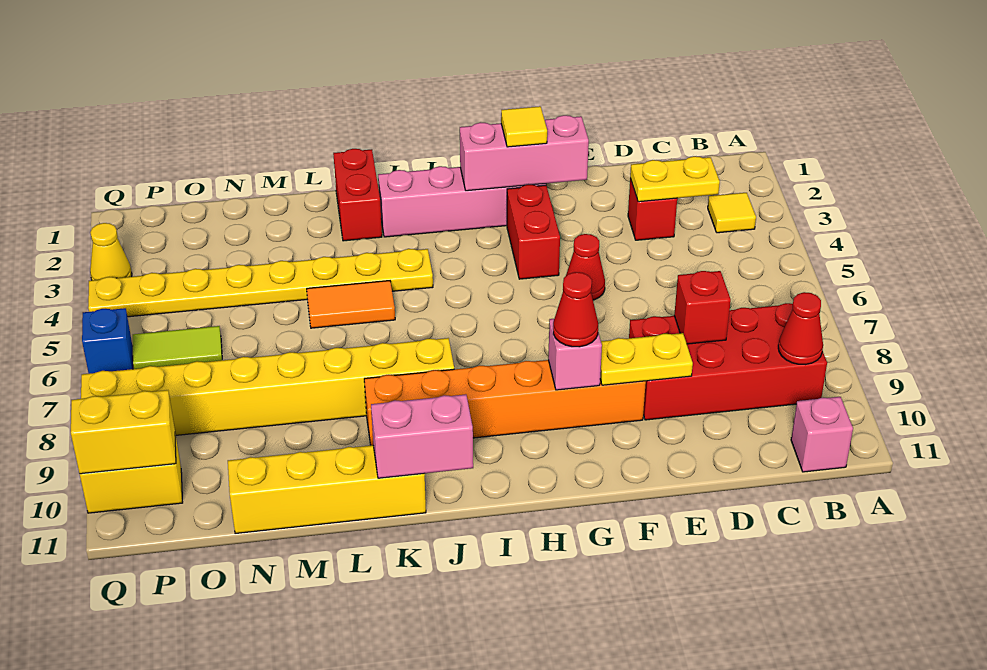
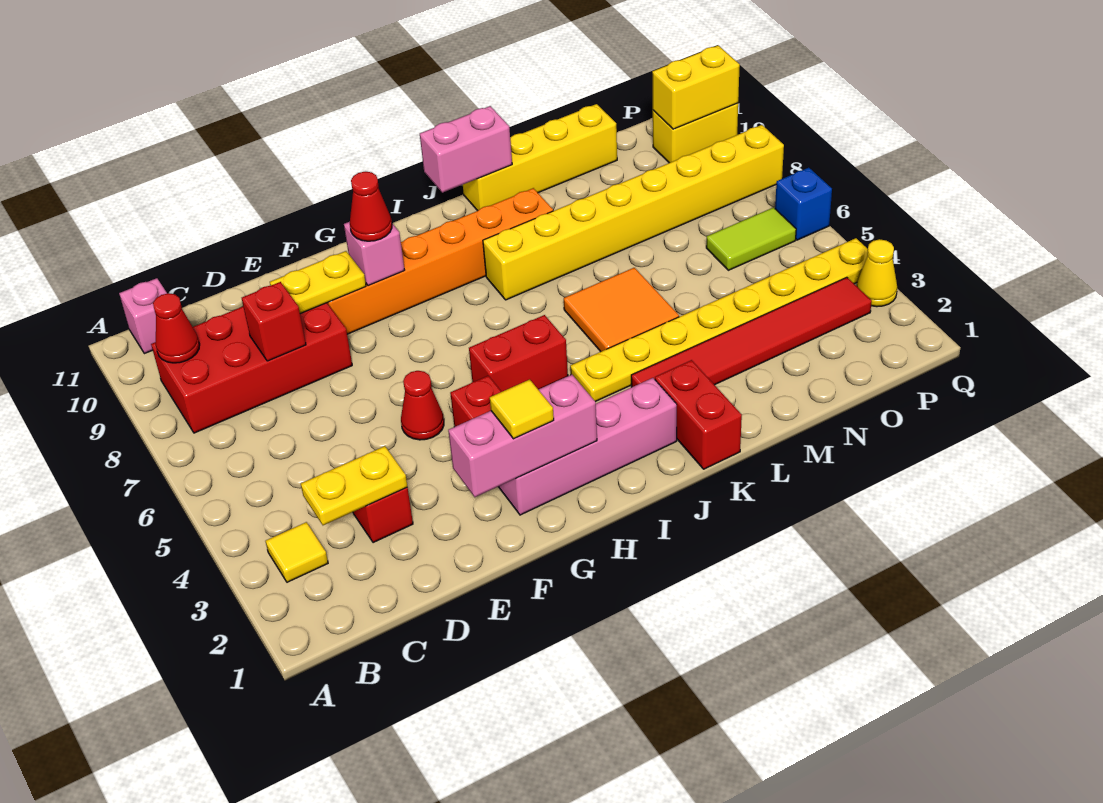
none -> red brick H5:I5 level 1
none -> red tile K3:P3 level 1
orange tile K5:L5 level 1 -> orange tile K5:L6 level 1

